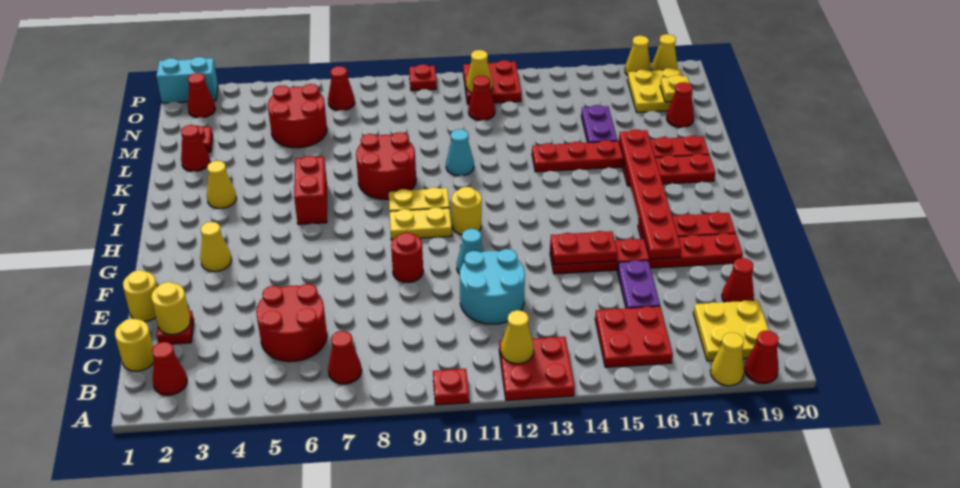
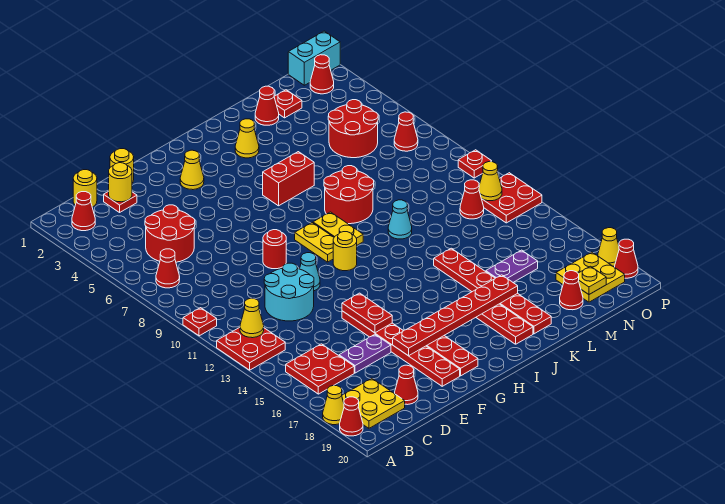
cyan brick P1:P2 level 1 -> cyan brick O1:P1 level 1
yellow cone P19 level 1 -> red cone P19 level 1

